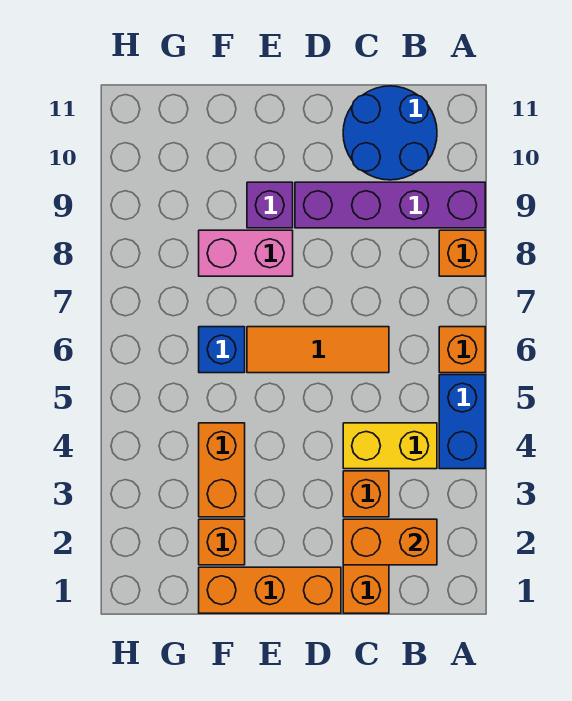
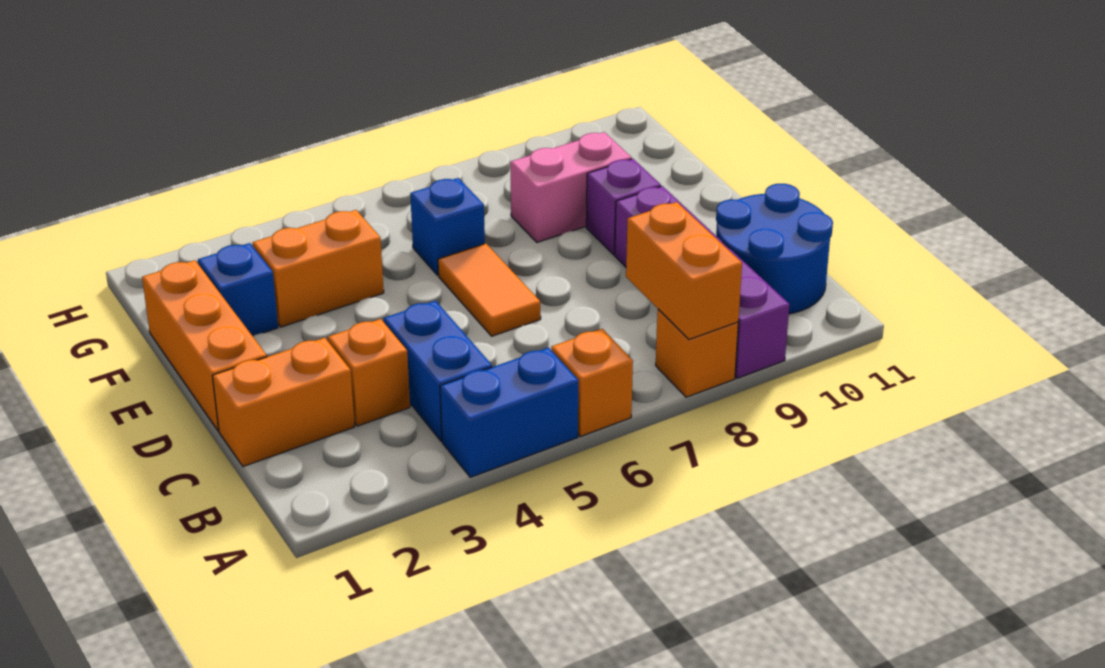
orange brick B2:C2 level 2 -> orange brick A8:B8 level 2
yellow brick B4:C4 level 1 -> blue brick B4:C4 level 1
orange tile C6:E6 level 1 -> orange tile D6:E6 level 1
pink brick E8:F8 level 1 -> pink brick F8:F9 level 1
orange brick F2 level 1 -> blue brick F2 level 1

